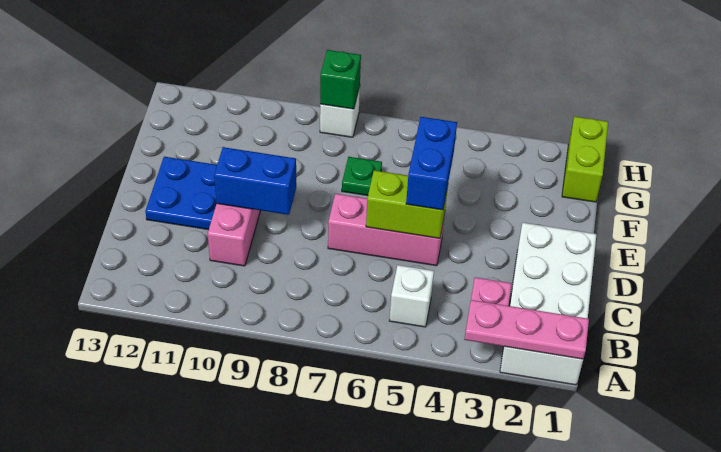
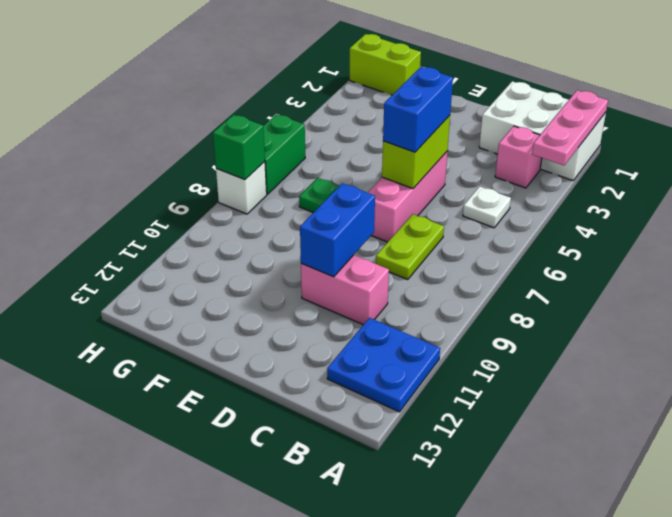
white brick A1:D2 level 1 -> white brick A1:C2 level 1
white brick B5 level 1 -> white plate B5 level 1
none -> lime plate C7:C8 level 1
blue brick D5:E5 level 3 -> blue brick D5:D6 level 3
blue plate D11:E12 level 1 -> blue plate A11:B12 level 1
none -> green brick H6:H7 level 1

